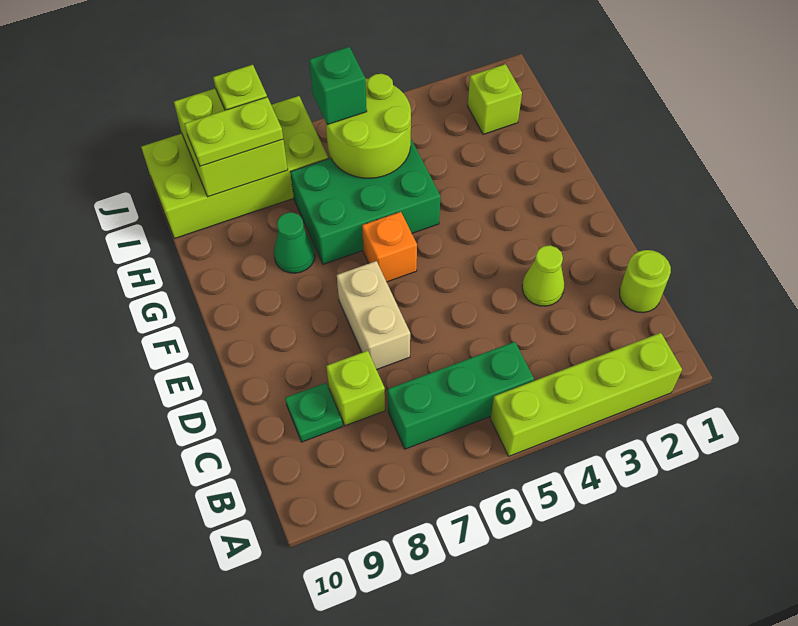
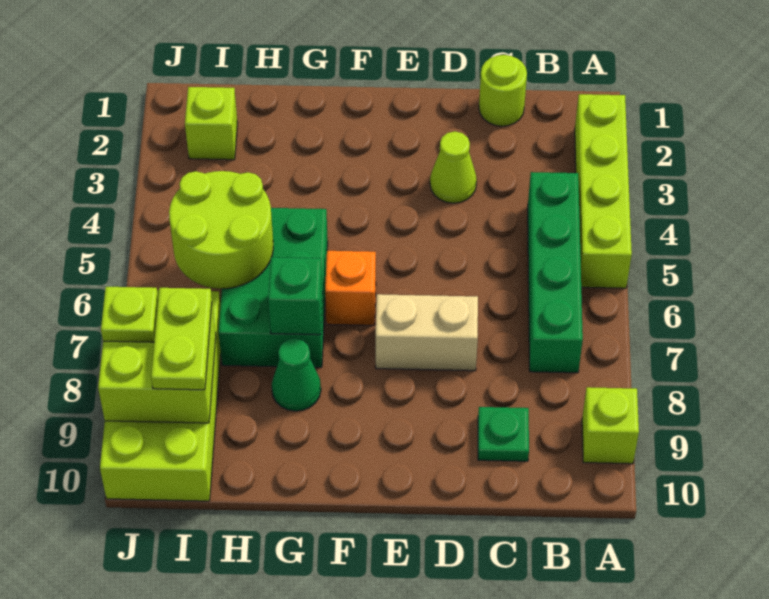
green brick B5:B7 level 1 -> green brick B4:B7 level 1
lime brick C8 level 1 -> lime brick A9 level 1
green brick I6 level 3 -> green brick G7 level 2

